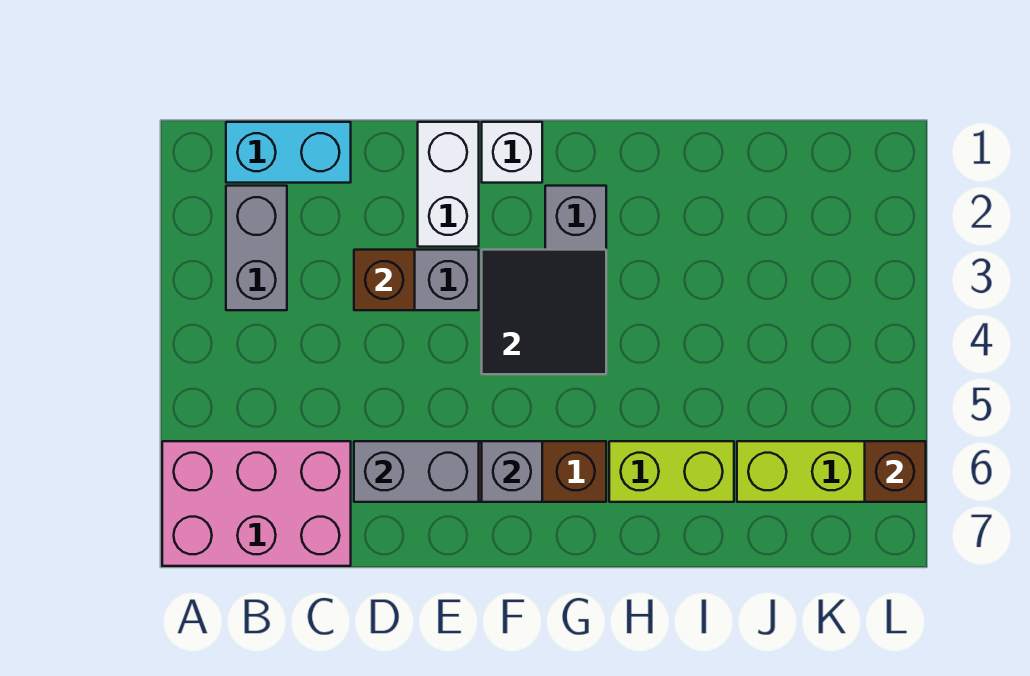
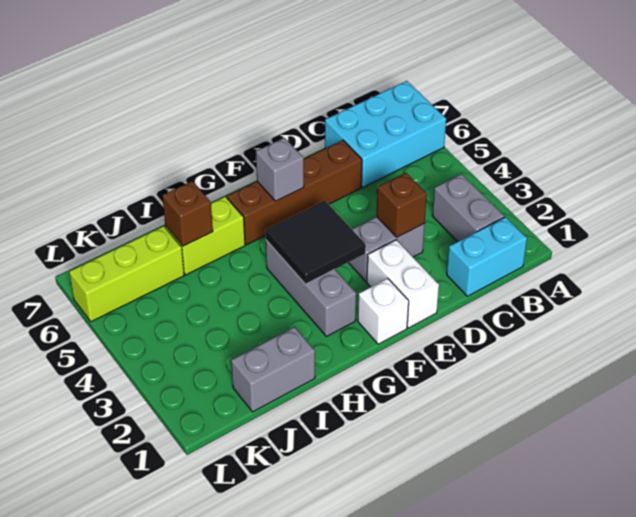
pink brick A6:C7 level 1 -> cyan brick A6:C7 level 1
grey brick D6:E6 level 2 -> grey brick I1:J1 level 1
brown brick L6 level 2 -> brown brick I6 level 2

